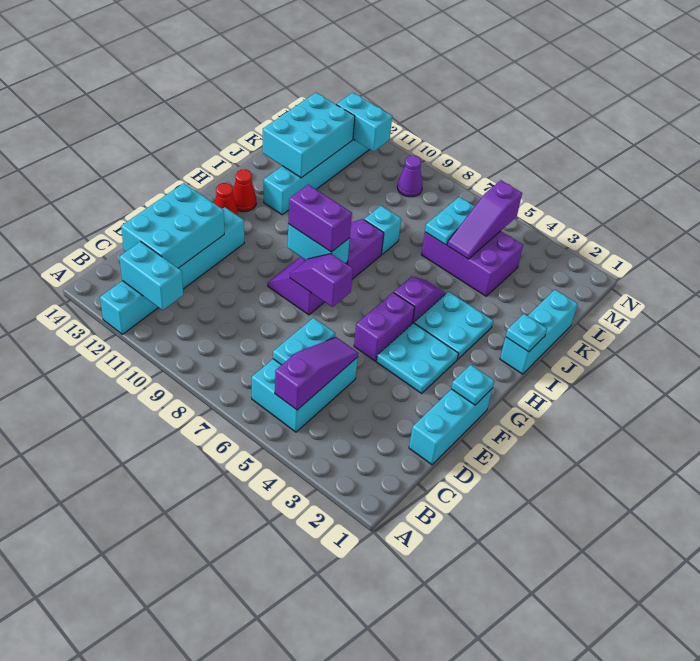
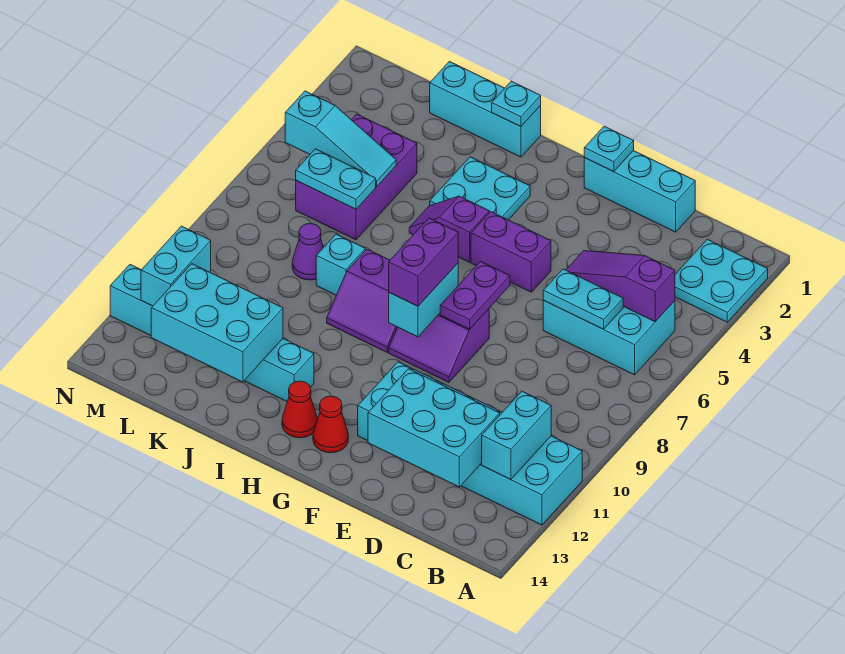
cyan brick A12:F12 level 1 -> cyan brick A11:F12 level 1
cyan plate F3:G4 level 1 -> cyan plate A2:B3 level 1
purple slope F7:F8 level 2 top 7 -> purple plate F7:F8 level 2
purple slope K5:M5 level 2 top M -> cyan slope K5:M5 level 2 top M
purple cone M9 level 1 -> purple cone K8 level 1

